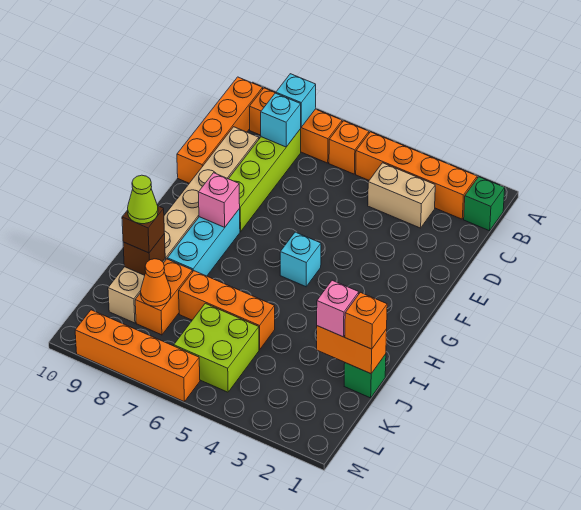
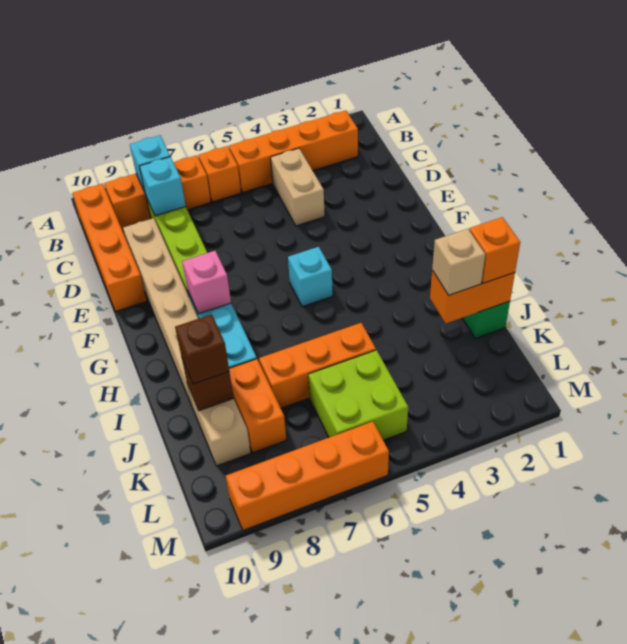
green brick B1 level 1 -> none
tan brick C3:C4 level 1 -> tan brick C4:D4 level 1
pink brick J2 level 3 -> tan brick J2 level 3
lime cone J9 level 4 -> none
orange cone K8 level 2 -> none

